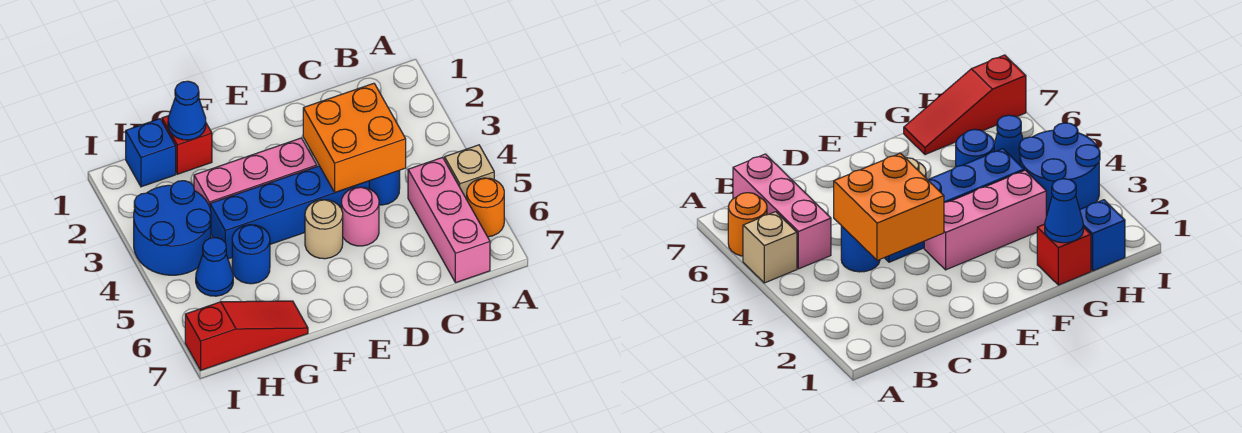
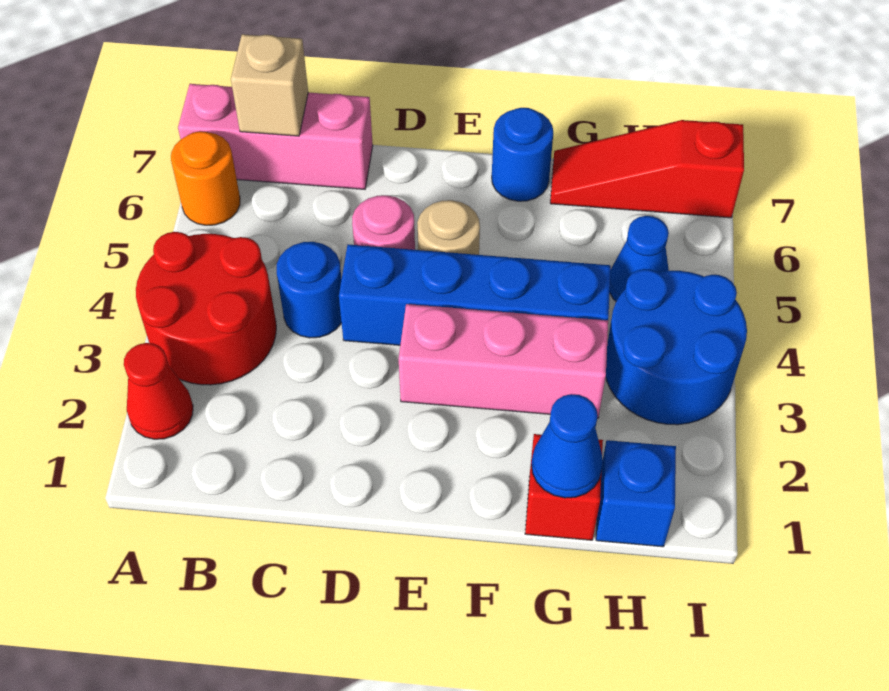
none -> red cone A2 level 1
none -> red round brick A3:B4 level 1
tan brick A5 level 1 -> tan brick B7 level 2
pink brick B5:B7 level 1 -> pink brick A7:C7 level 1
orange brick C3:D4 level 2 -> none
blue round brick G5 level 1 -> blue round brick F7 level 1

